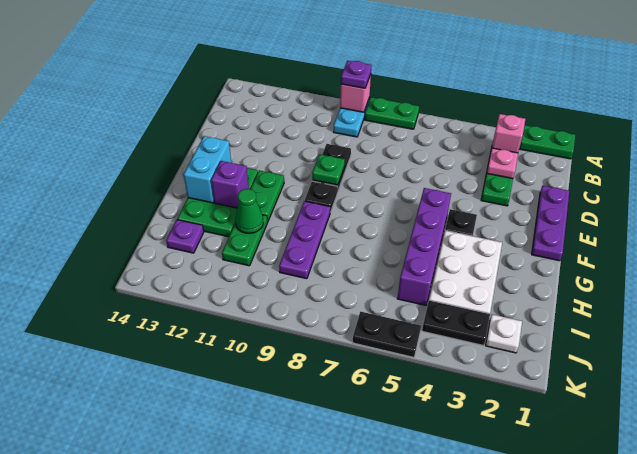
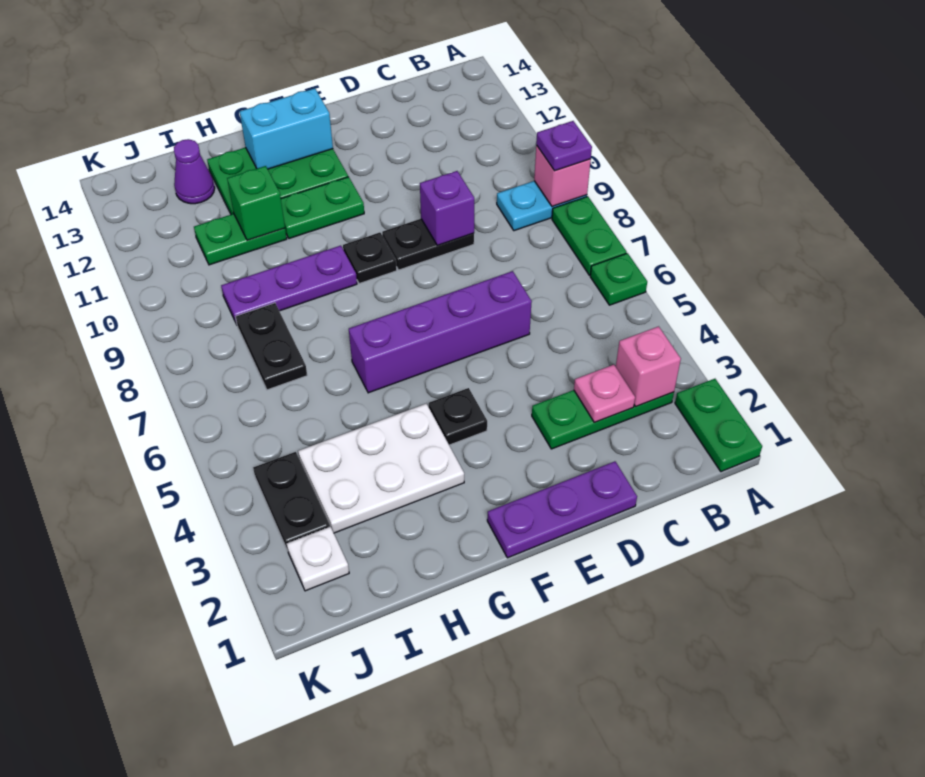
green plate E9 level 2 -> green plate A6 level 1
purple brick F5:I5 level 1 -> purple brick D6:G6 level 1
purple brick G12 level 2 -> purple brick D9 level 2
green cone H11 level 2 -> green brick H11 level 2
purple plate I13 level 1 -> purple cone I13 level 1
black plate K5:K6 level 1 -> black plate I7:I8 level 1

